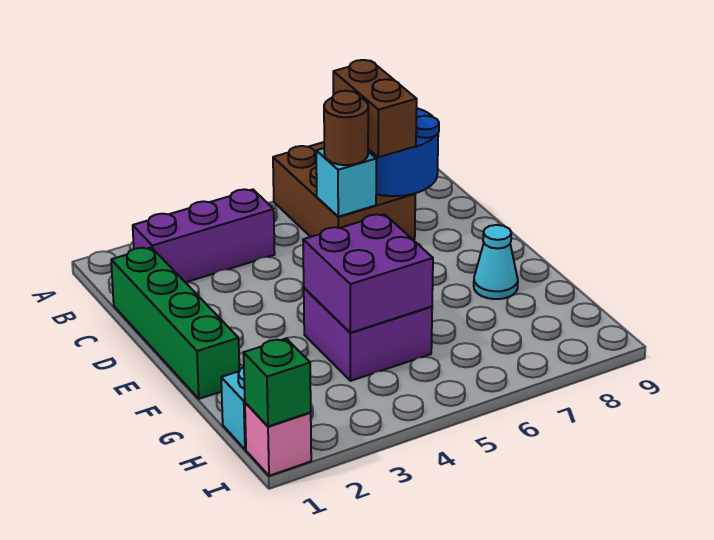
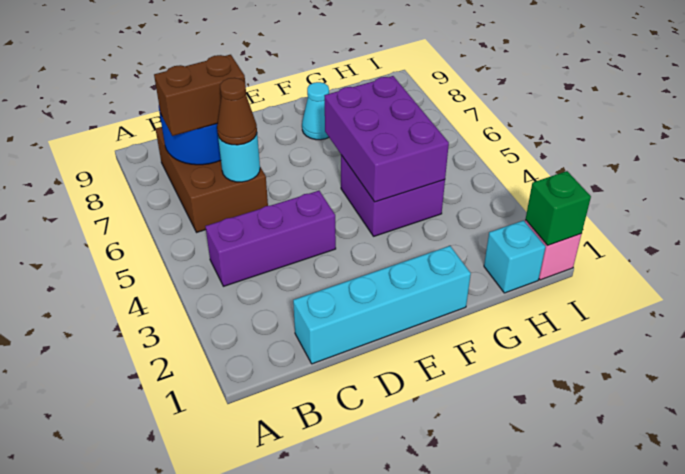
brown brick A6:C7 level 1 -> brown brick B6:C8 level 1
purple brick B2:B4 level 1 -> purple brick B4:D4 level 1
green brick C1:F1 level 1 -> cyan brick C1:F1 level 1
cyan brick C6 level 2 -> cyan round brick C6 level 2
brown round brick C6 level 3 -> brown cone C6 level 3
purple brick F4:G5 level 2 -> purple brick F4:G6 level 2

